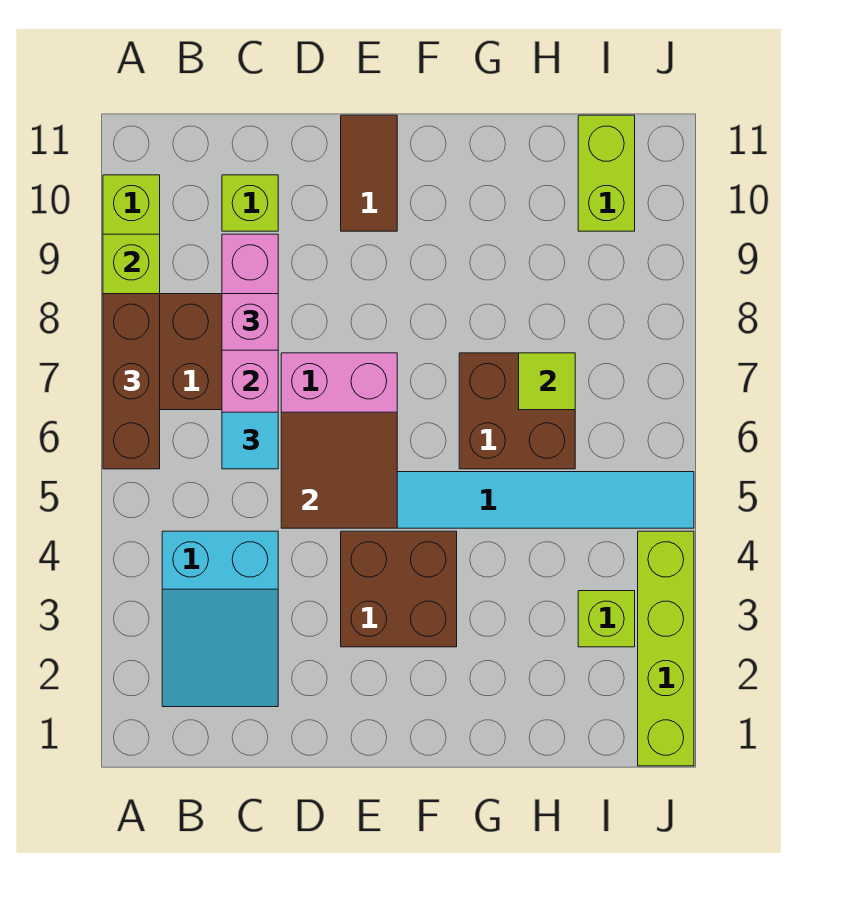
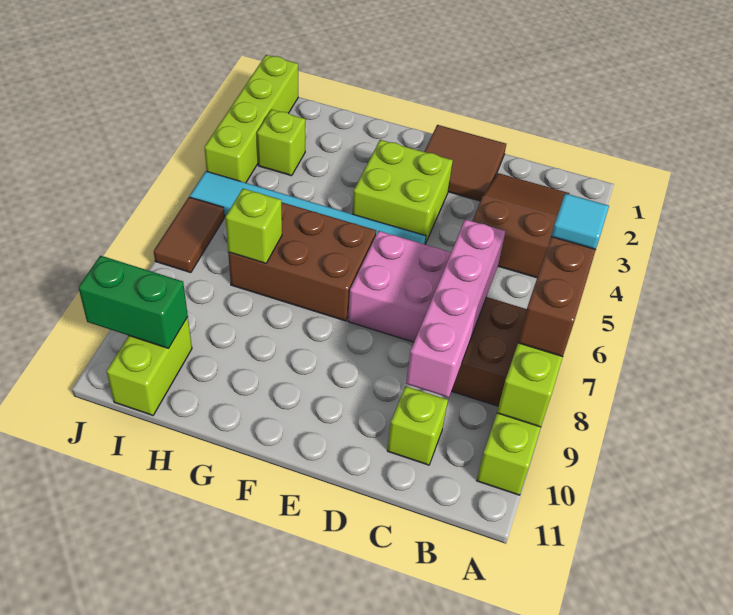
cyan slope B2:C4 level 1 top 4 -> brown slope B2:C4 level 1 top 4
cyan tile C6 level 3 -> cyan tile A6 level 4
pink brick C8 level 3 -> none
brown tile D5:E6 level 2 -> brown tile D1:E2 level 1
brown brick E3:F4 level 1 -> lime brick E3:F4 level 1
brown tile E10:E11 level 1 -> brown tile J6:J7 level 1
brown brick G6:H7 level 1 -> brown brick F6:H7 level 1
lime tile H7 level 2 -> lime brick H7 level 2
none -> green brick I10:J10 level 2

